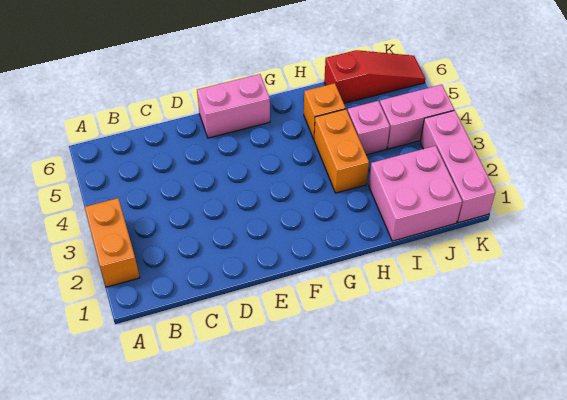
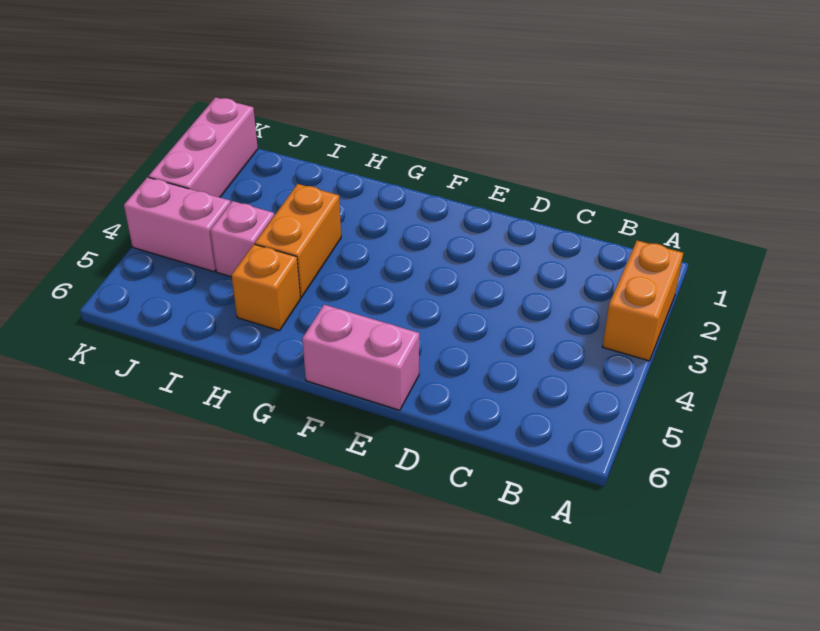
pink brick I1:J2 level 1 -> none
red slope I6:K6 level 1 top I -> none

